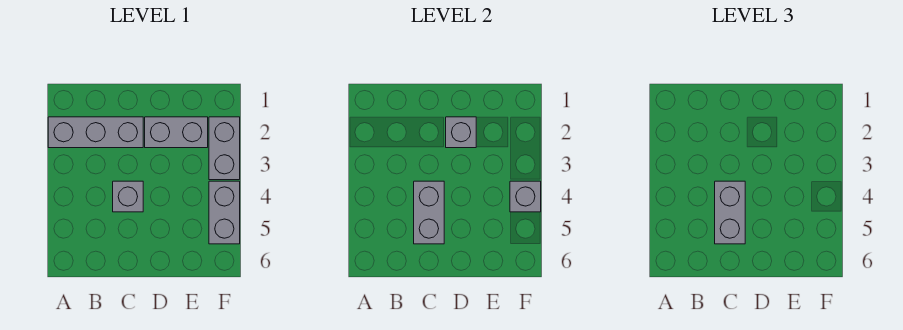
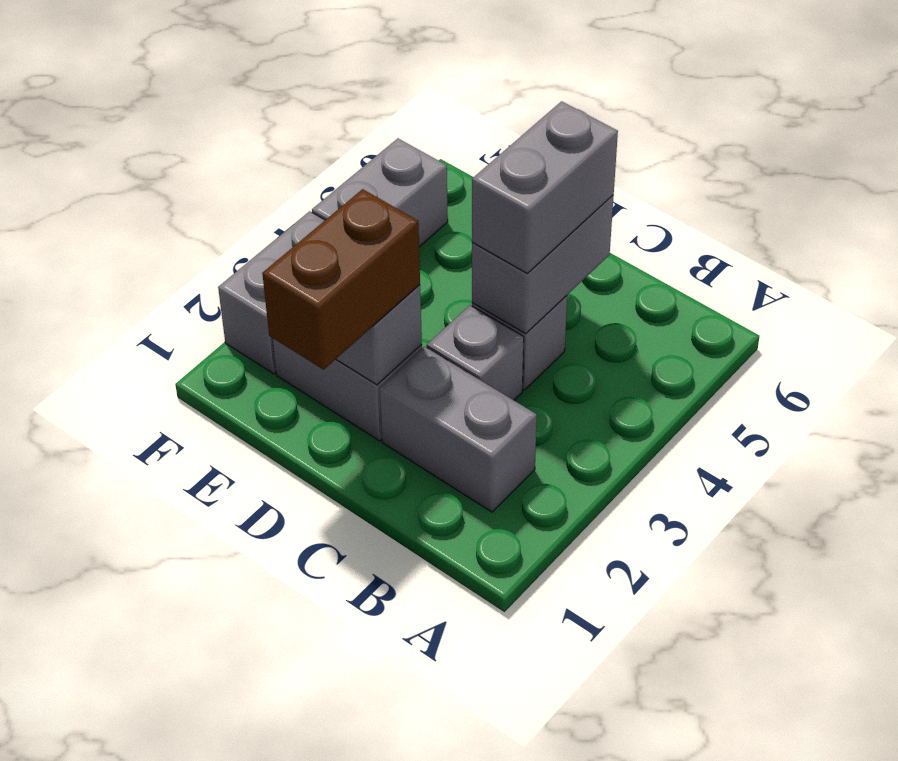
grey brick A2:C2 level 1 -> grey brick B2:C2 level 1
none -> brown brick D1:D2 level 3
grey brick F4 level 2 -> grey brick C3 level 1

